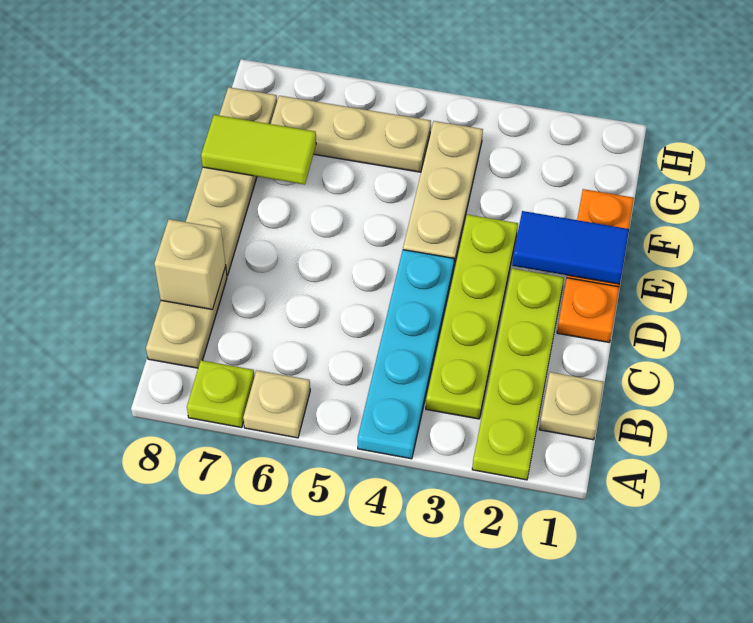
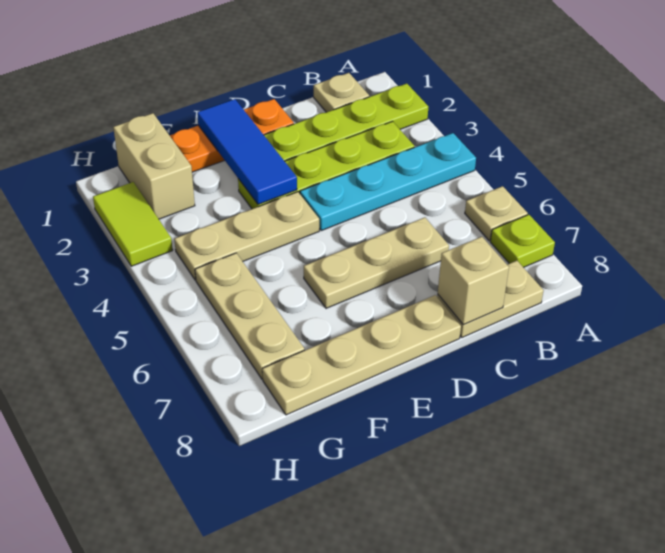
none -> tan plate C6:E6 level 1
blue tile E1:E2 level 2 -> blue tile E1:E3 level 2
lime tile F7:F8 level 2 -> lime tile H2:H3 level 1
none -> tan brick G1:G2 level 1

